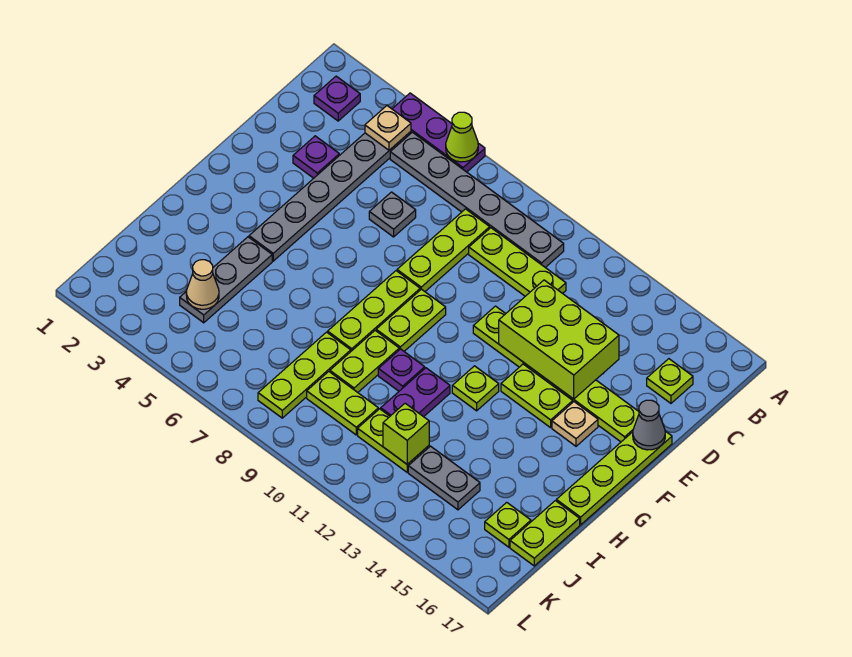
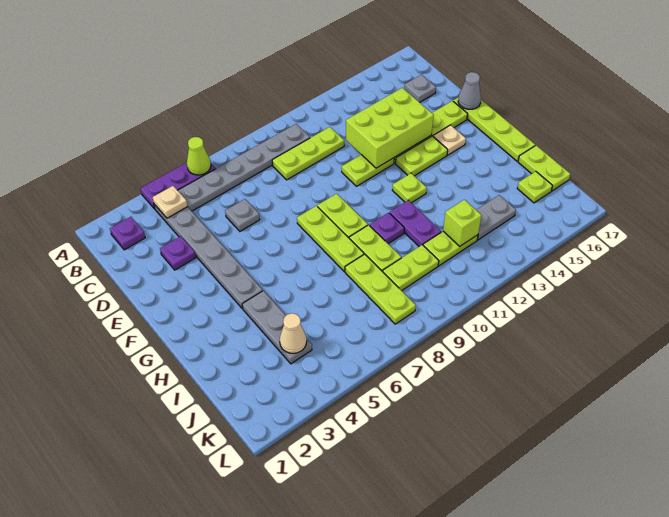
lime plate C8:E8 level 1 -> none
lime plate C16 level 1 -> grey plate C16 level 1

